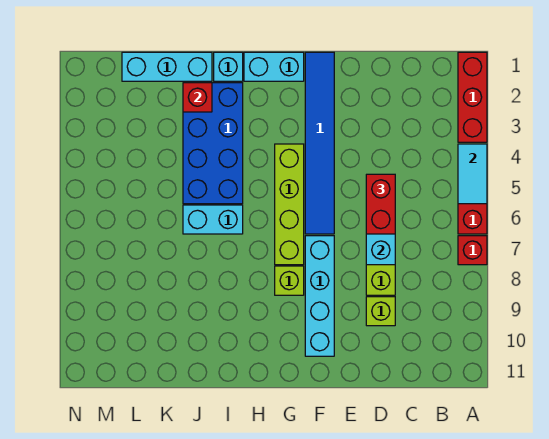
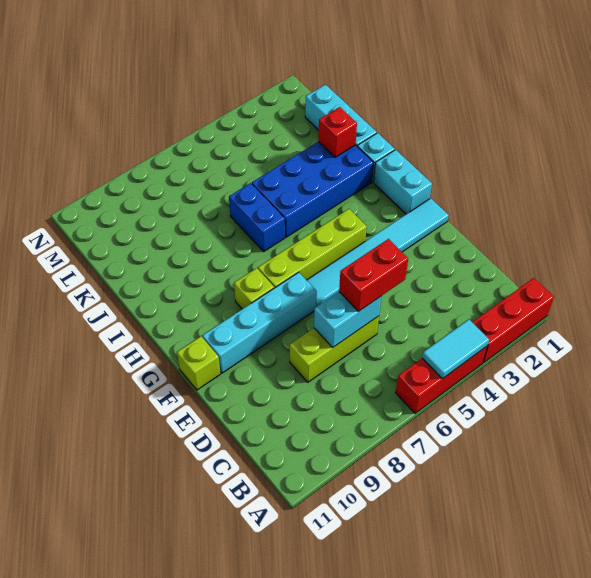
red brick A7 level 1 -> none
lime brick D9 level 1 -> lime brick F11 level 1
blue tile F1:F6 level 1 -> cyan tile F1:F6 level 1
cyan brick I6:J6 level 1 -> blue brick I6:J6 level 1

